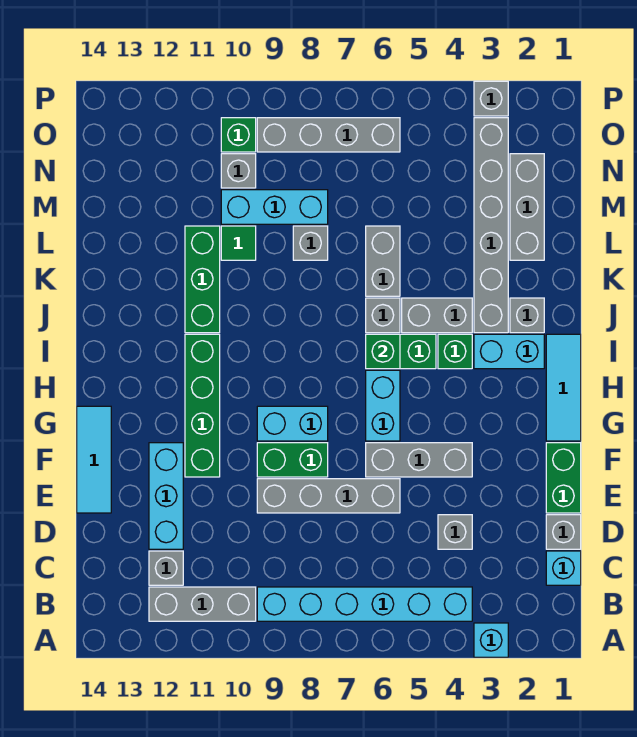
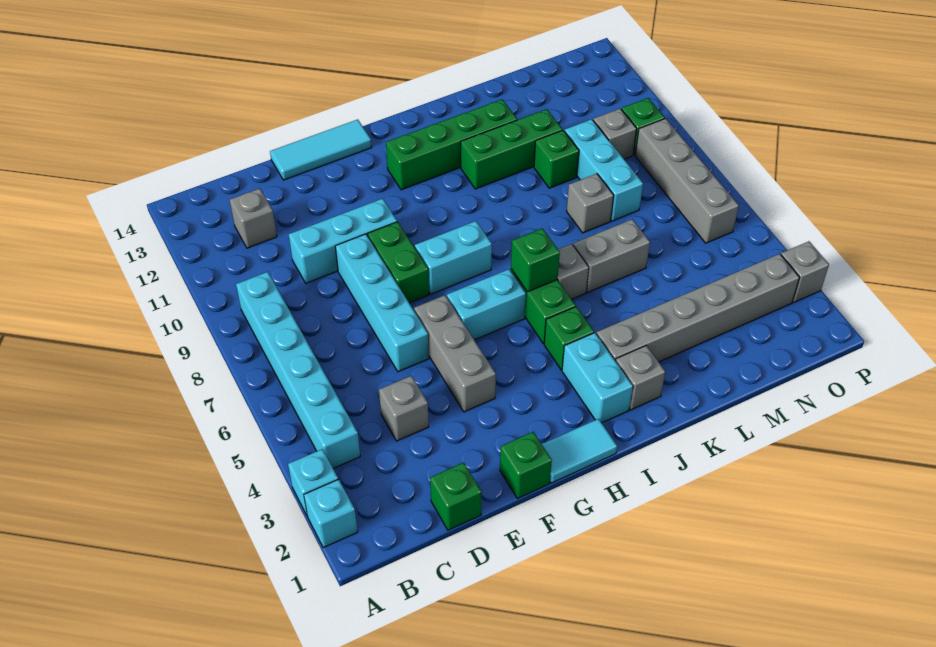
grey brick B10:B12 level 1 -> none
cyan brick C1 level 1 -> cyan brick A2 level 1
grey brick D1 level 1 -> green brick D1 level 1
cyan brick D12:F12 level 1 -> cyan brick D10:F10 level 1
green brick E1:F1 level 1 -> green brick F1 level 1
grey brick E6:E9 level 1 -> cyan brick E6:E9 level 1
green brick F11:I11 level 1 -> green brick H12:K12 level 1
cyan tile G1:I1 level 1 -> cyan tile G1:H1 level 1
cyan brick G8:G9 level 1 -> cyan brick G8:H8 level 1
grey brick J4:J5 level 1 -> none
grey brick L2:N2 level 1 -> none
green tile L10 level 1 -> green brick L10 level 1

